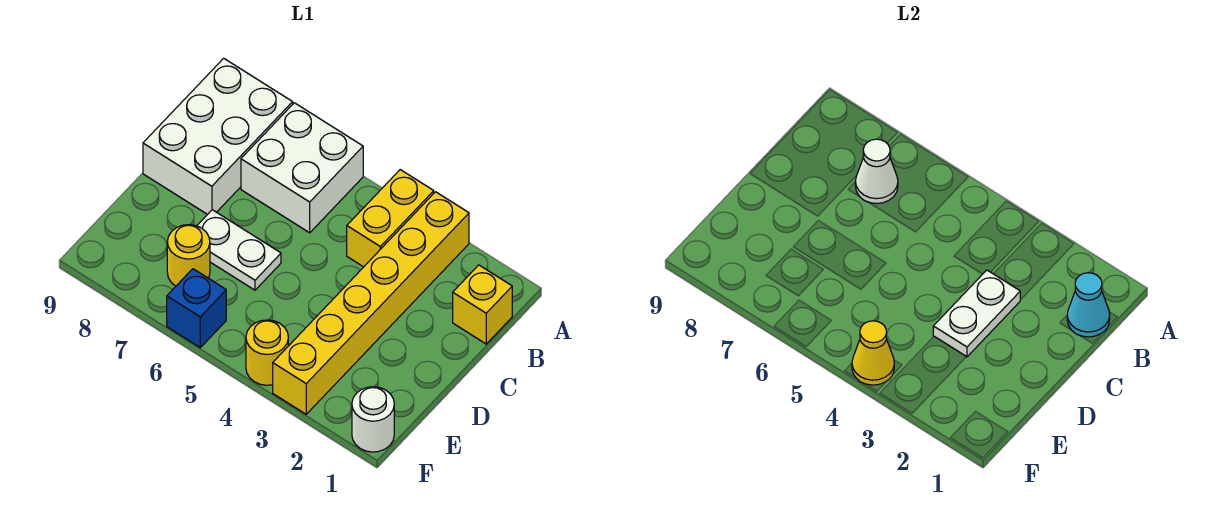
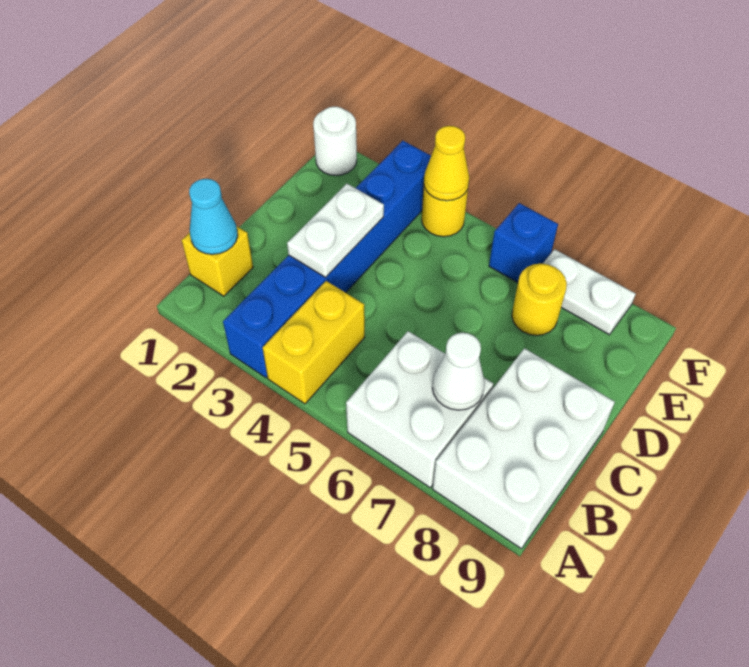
yellow brick A3:F3 level 1 -> blue brick A3:F3 level 1
white plate D6:D7 level 1 -> white plate F7:F8 level 1

